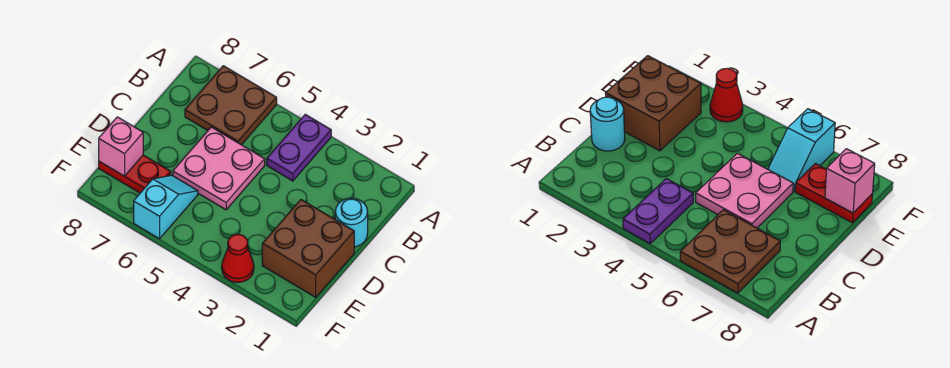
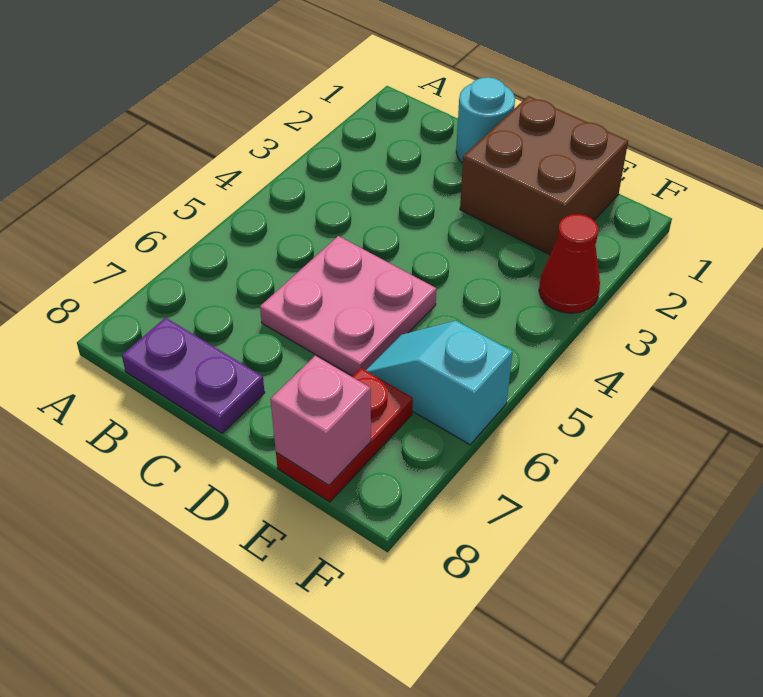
purple plate A4:B4 level 1 -> purple plate B8:C8 level 1
brown plate A6:B7 level 1 -> none

